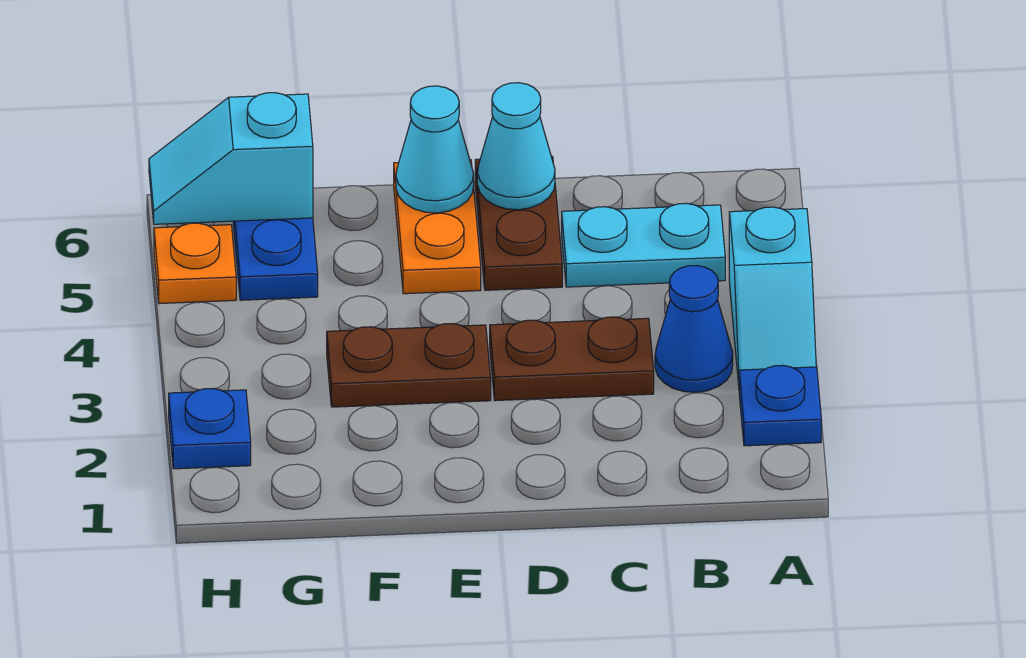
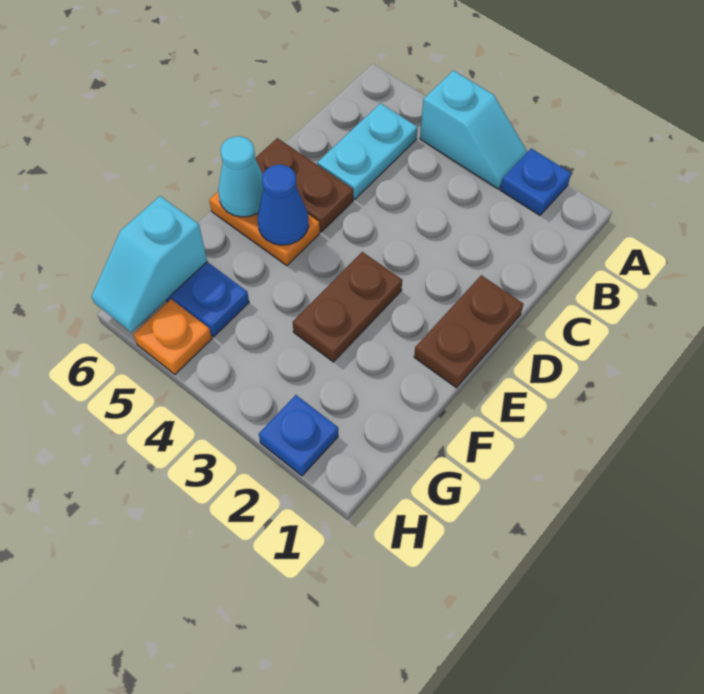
blue cone B3 level 1 -> blue cone E5 level 2
brown plate C3:D3 level 1 -> brown plate D1:E1 level 1
cyan cone D6 level 2 -> none

